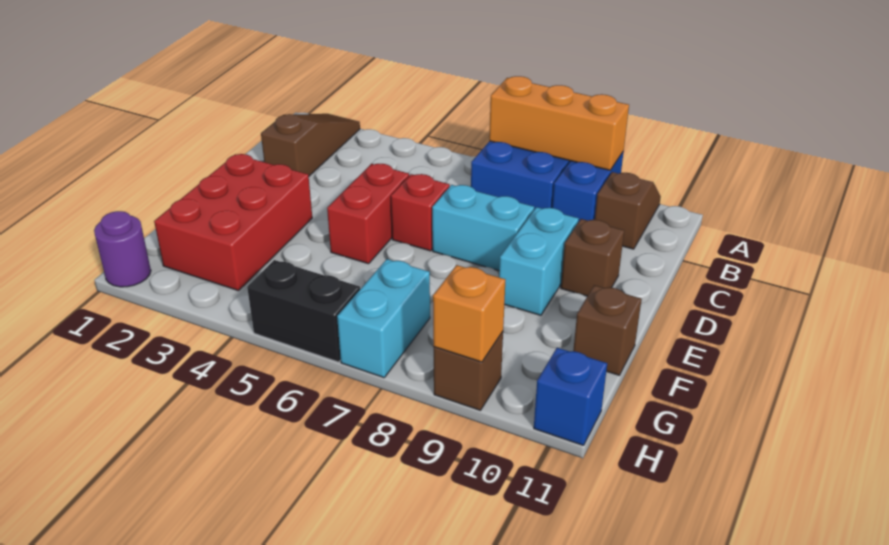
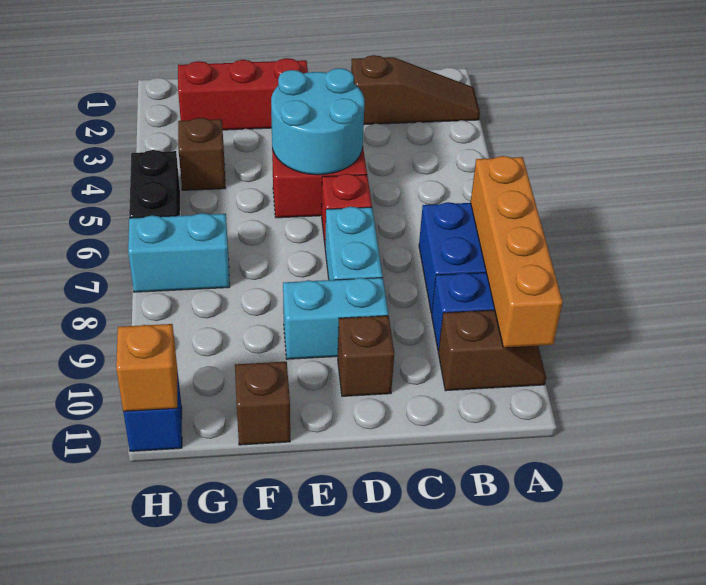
orange brick A7:A9 level 2 -> orange brick A7:A10 level 2
none -> cyan round brick D4:E5 level 2
red brick E2:G3 level 1 -> red brick E2:G2 level 1
purple round brick H1 level 1 -> none
brown brick H9 level 1 -> brown brick G4 level 1
orange brick H9 level 2 -> orange brick H11 level 2

